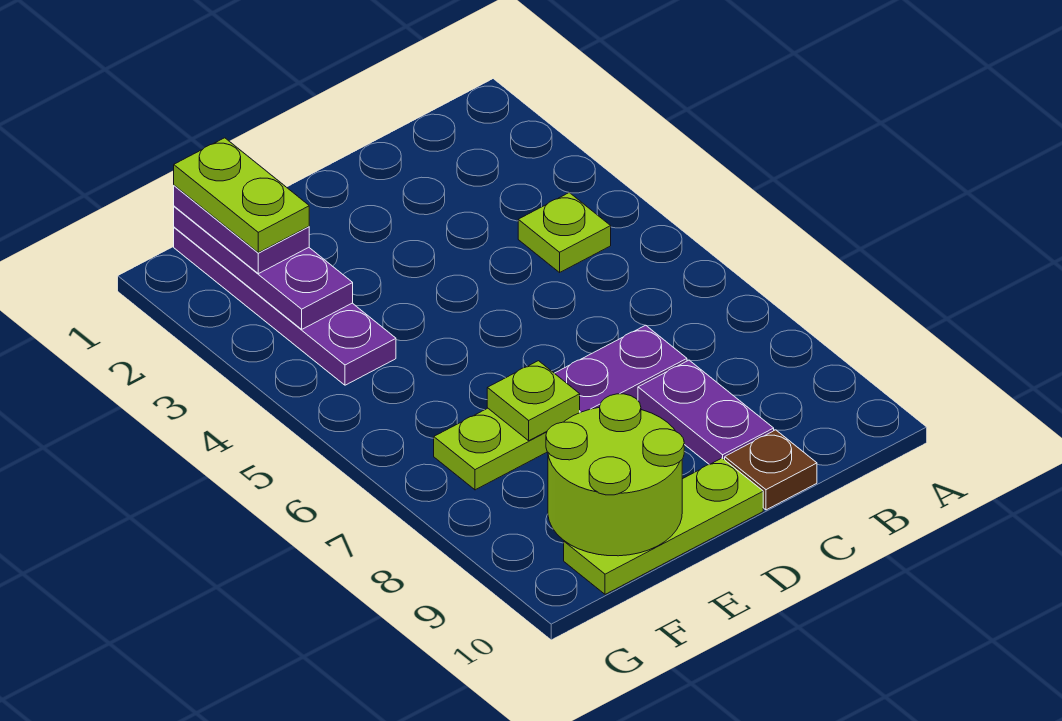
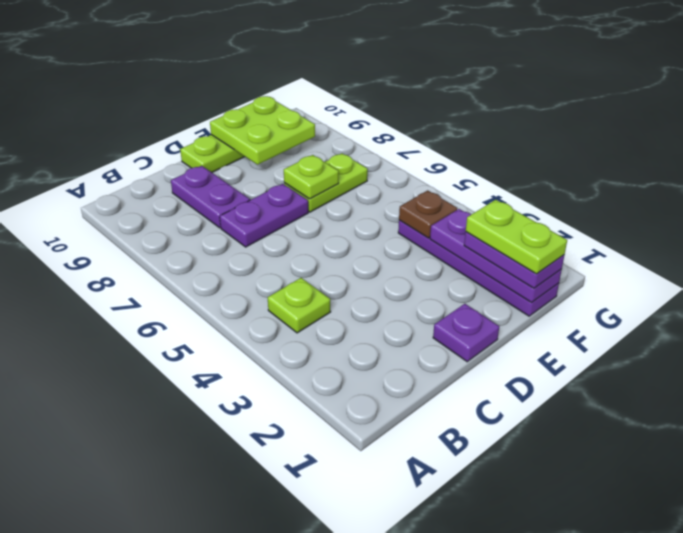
brown plate C10 level 1 -> brown plate F4 level 2
none -> purple plate D1 level 1
lime round brick E9:F10 level 2 -> lime plate E9:F10 level 2

